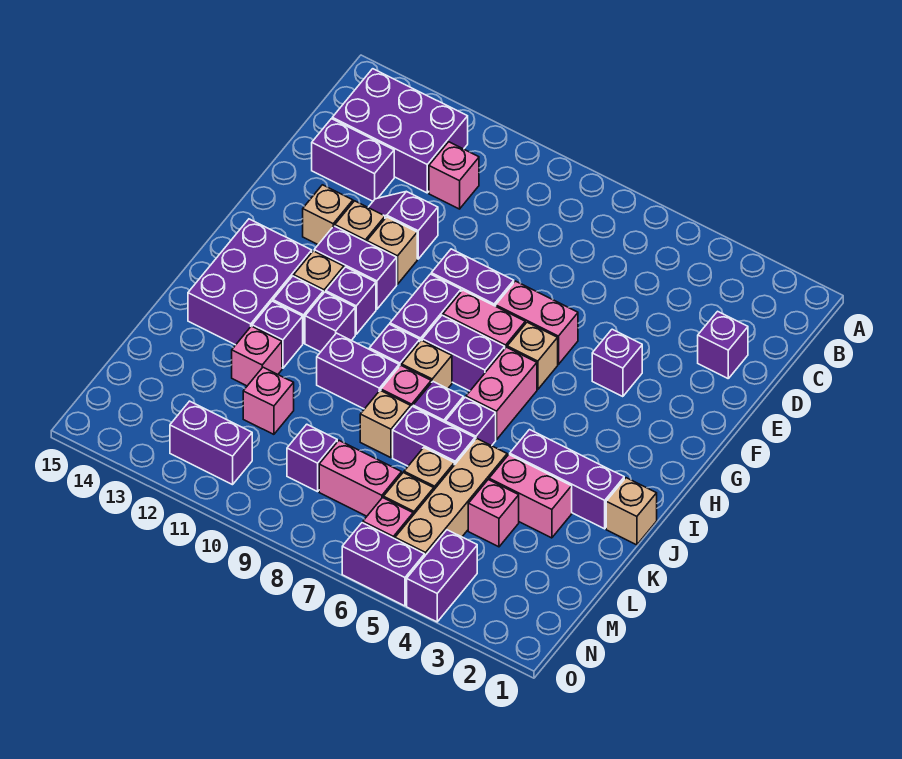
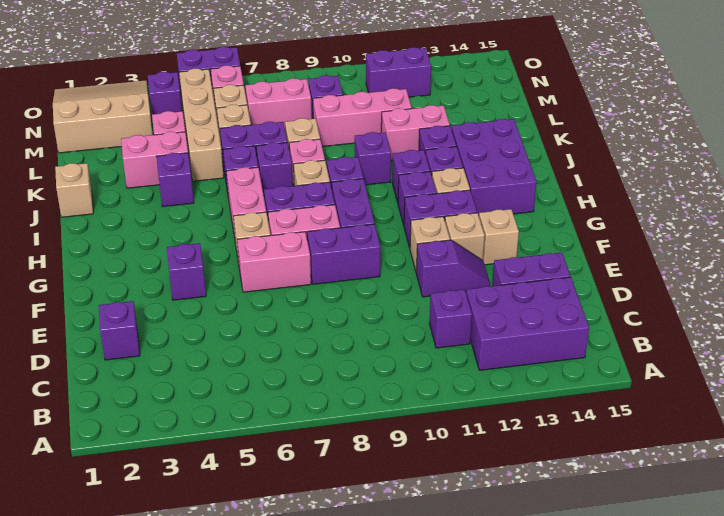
pink brick C11 level 1 -> purple brick C11 level 1
purple brick J2:J4 level 1 -> purple brick J4 level 1
purple brick J9:J10 level 1 -> purple brick J10 level 1
pink brick K12 level 1 -> pink brick K11:K12 level 1
pink brick L11 level 1 -> pink brick L9:L11 level 1
none -> tan slope M1:O3 level 1 top M
purple brick N4:O4 level 1 -> purple brick N4 level 1

